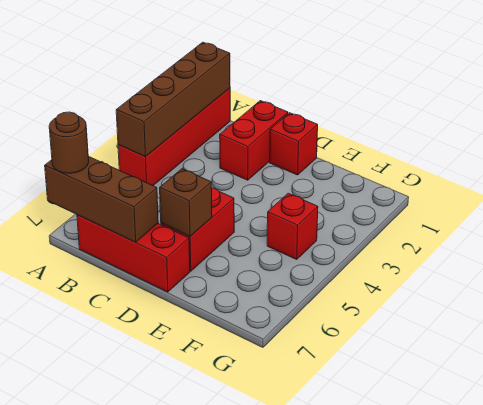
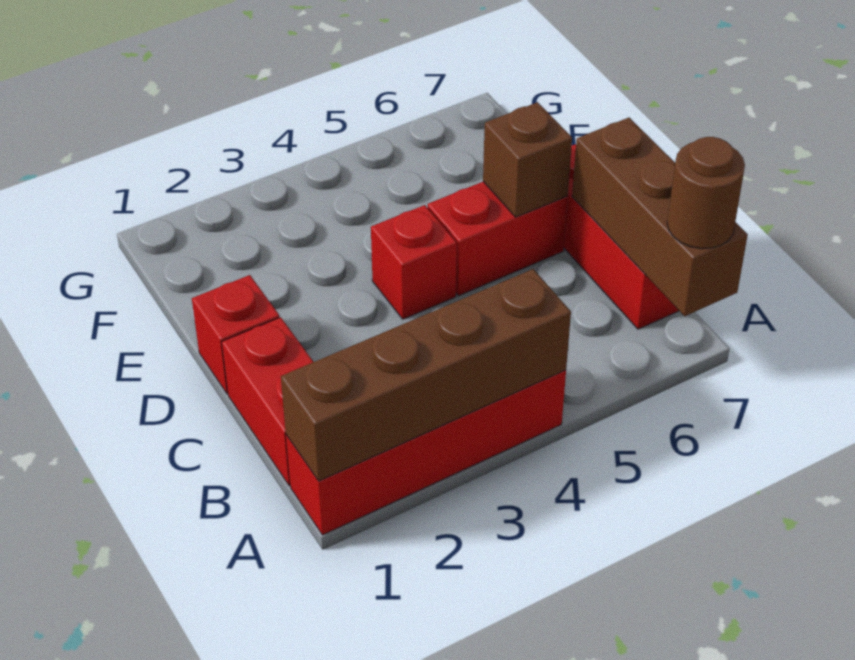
red brick C1:C2 level 1 -> red brick B1:C1 level 1
red brick F4 level 1 -> red brick D4 level 1

